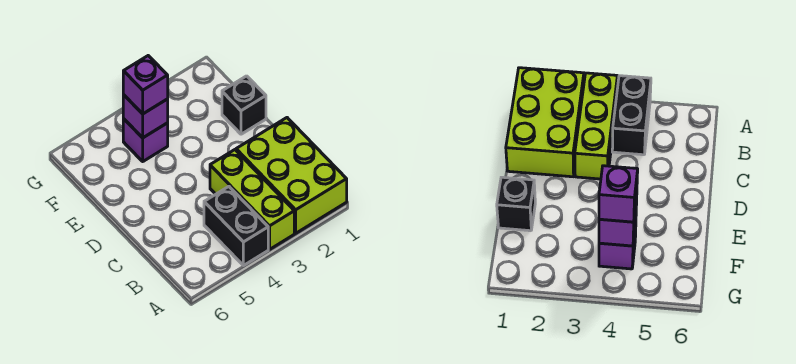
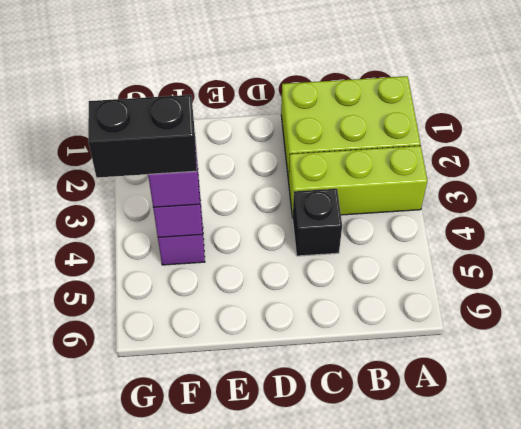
black brick A4:B4 level 1 -> black brick F4:G4 level 4
black brick E1 level 1 -> black brick C4 level 1

